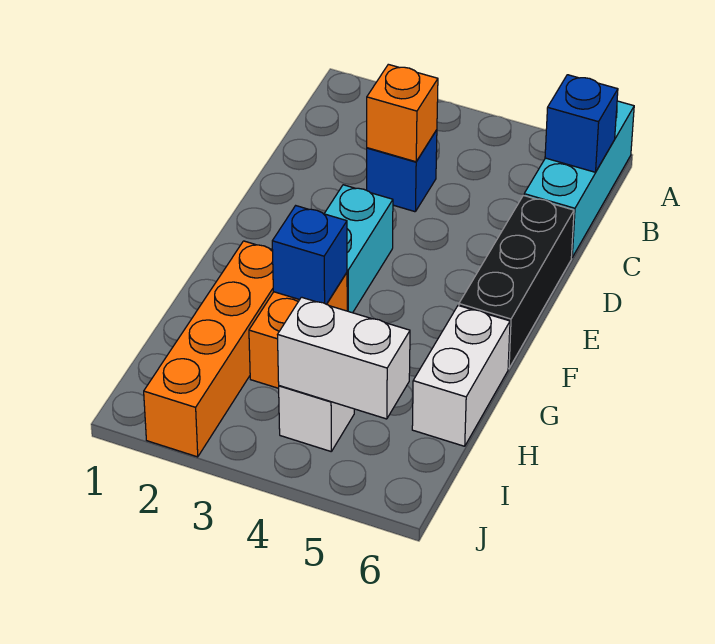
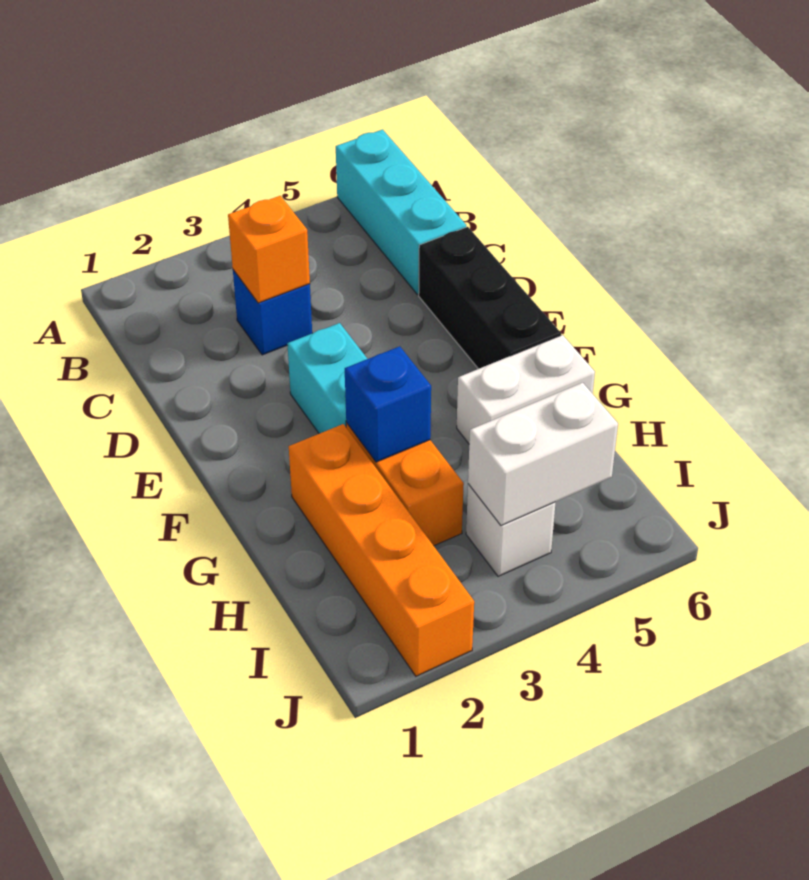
blue brick B6 level 2 -> none
white brick G6:H6 level 1 -> white brick G5:G6 level 1

